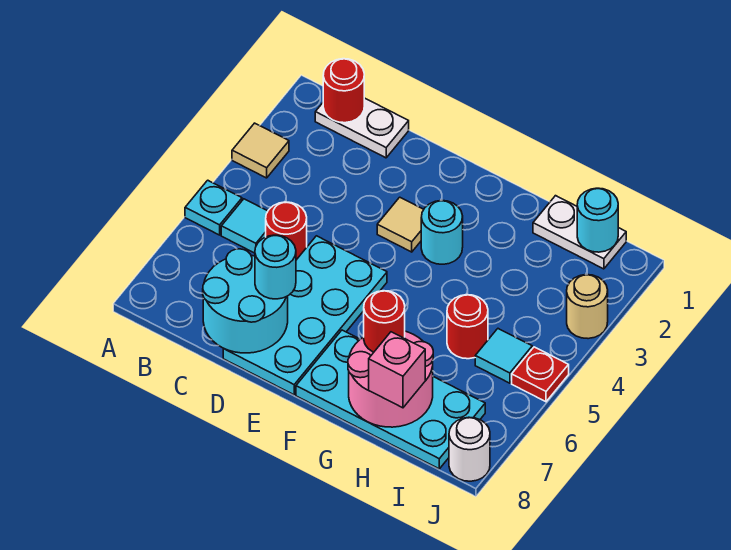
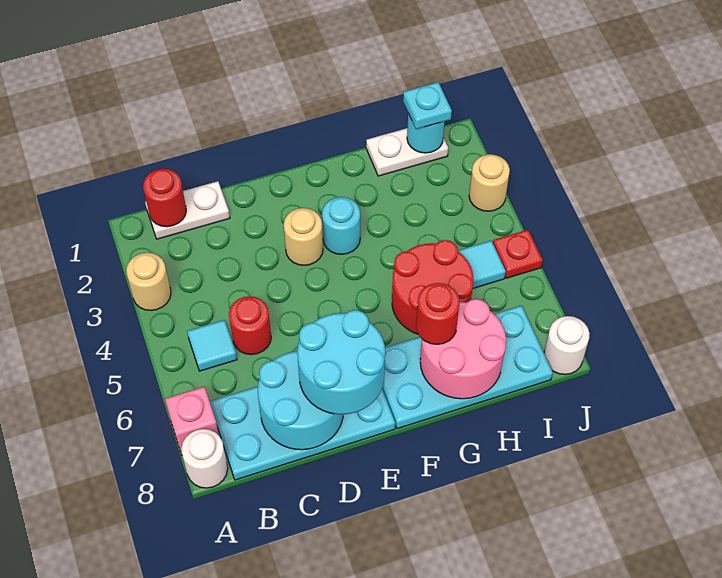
tan tile A3 level 1 -> tan round brick A3 level 1
cyan plate A5 level 1 -> cyan plate I1 level 3
none -> white round brick A8 level 1
cyan plate D5:E8 level 1 -> cyan plate B7:E8 level 1
cyan round brick D7 level 3 -> cyan round brick D7:E8 level 3
tan tile E3 level 1 -> tan round brick E3 level 1
red round brick H5 level 1 -> red round brick G5:H6 level 1
pink brick H8 level 3 -> pink brick A7 level 1

